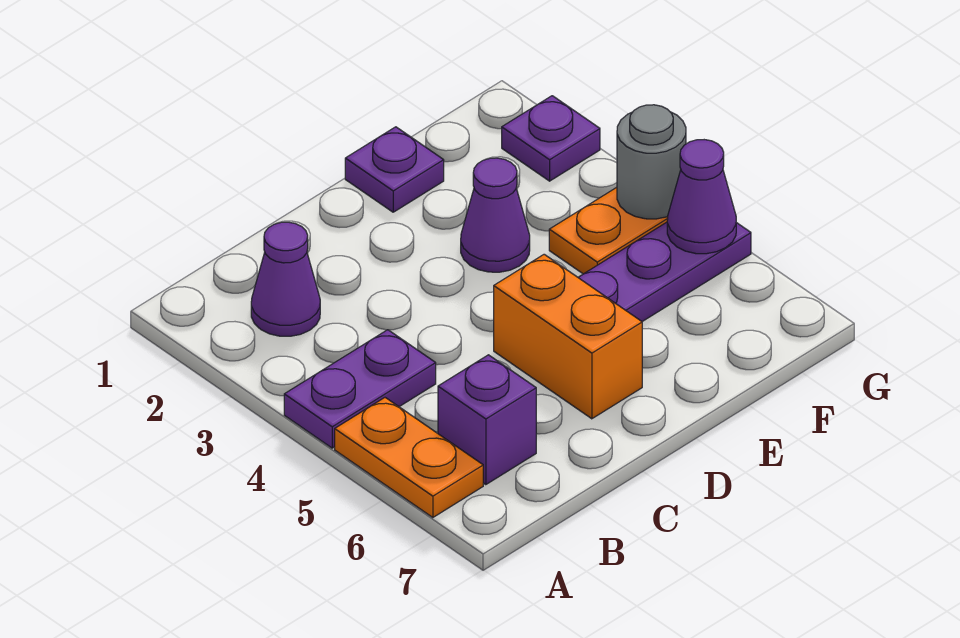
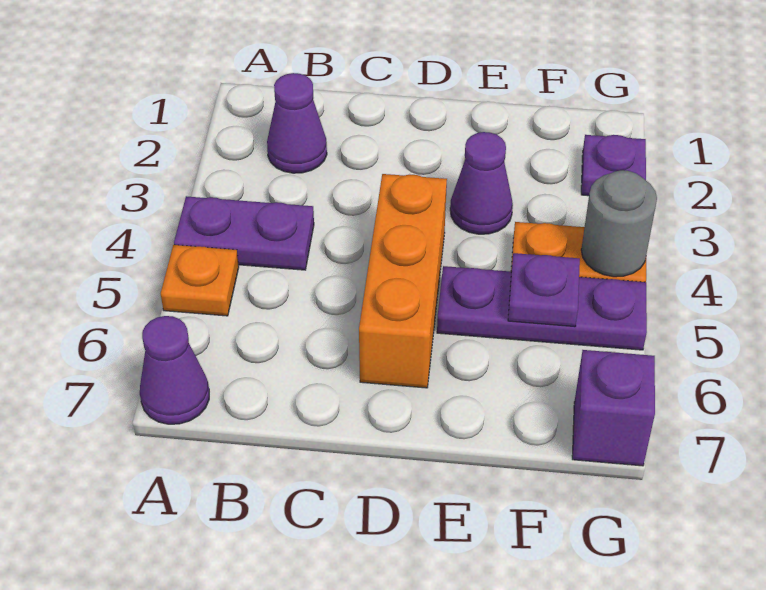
orange plate A5:A6 level 1 -> orange plate A5 level 1
purple brick B6 level 1 -> purple brick G7 level 1
orange brick D5:D6 level 1 -> orange brick D4:D6 level 1
purple plate E1 level 1 -> purple plate F5 level 2
purple cone G5 level 2 -> purple cone A7 level 1

